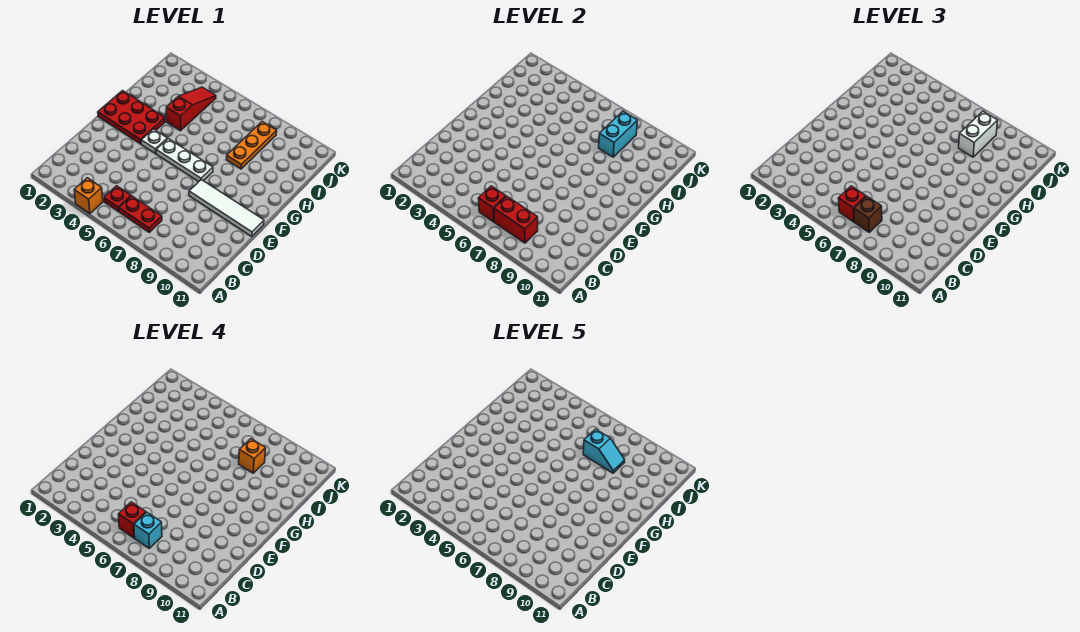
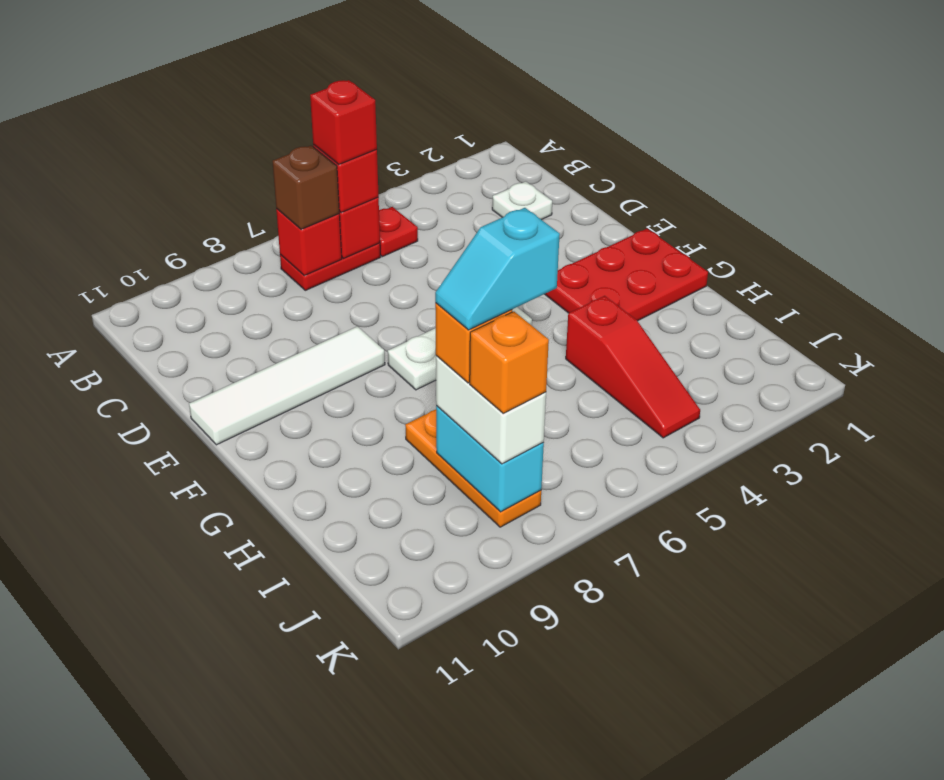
orange brick A4 level 1 -> orange brick J8 level 4
red brick B7:B8 level 2 -> red brick B7 level 2
cyan brick B7 level 4 -> none
white plate F4 level 1 -> white plate C2 level 1

